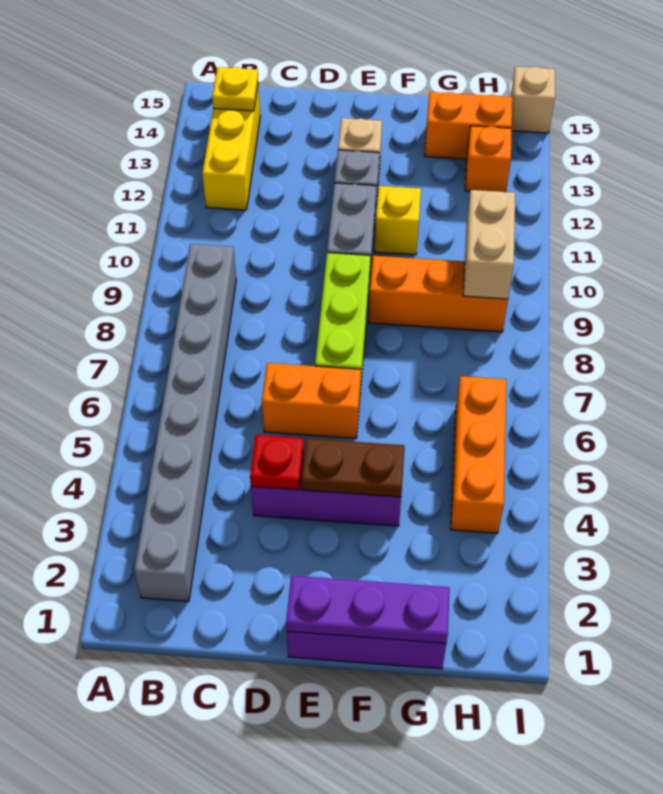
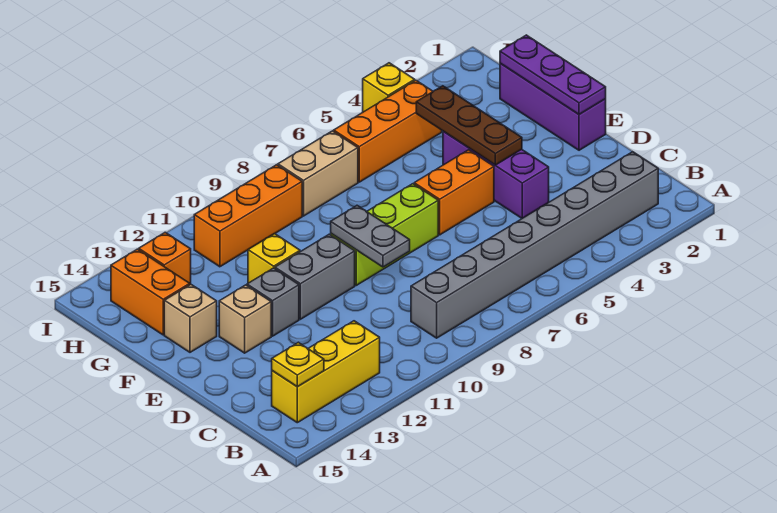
red plate D4 level 2 -> none
orange brick D6:E6 level 1 -> orange brick E5:E6 level 1
none -> grey plate D9:E9 level 2
brown plate E4:F4 level 2 -> brown plate E4:G4 level 2
orange brick F9:H9 level 1 -> orange brick H9:H11 level 1
tan brick H9:H10 level 2 -> tan brick H7:H8 level 1
none -> yellow brick I4 level 1
tan brick I15 level 1 -> tan brick F14 level 1

